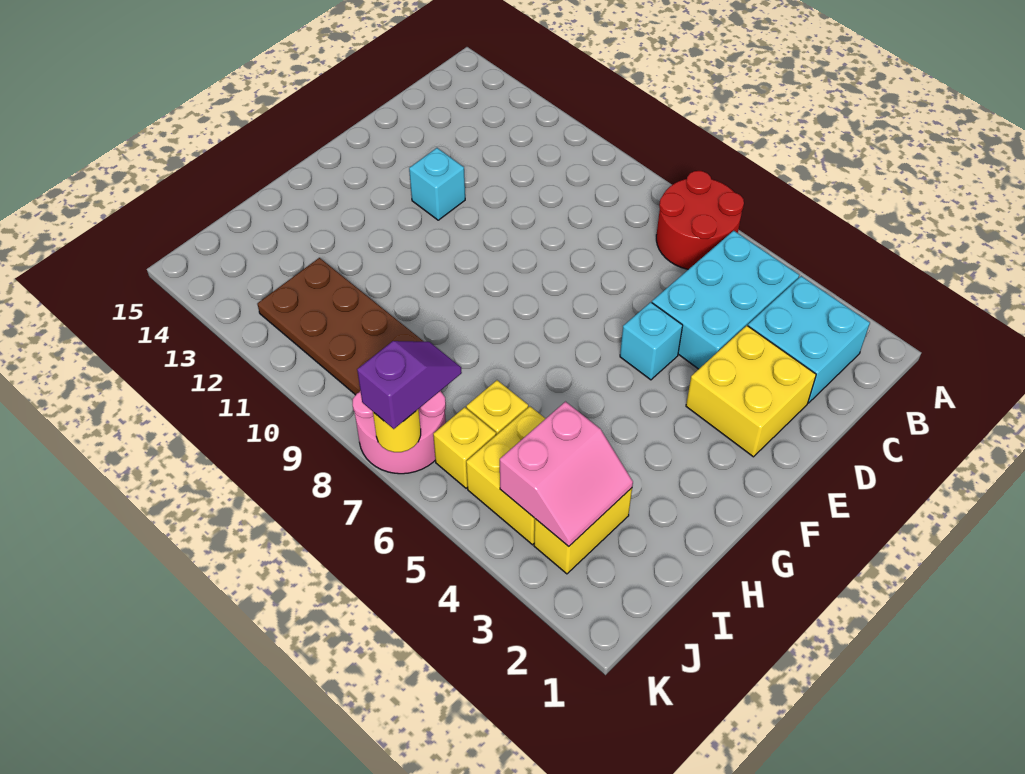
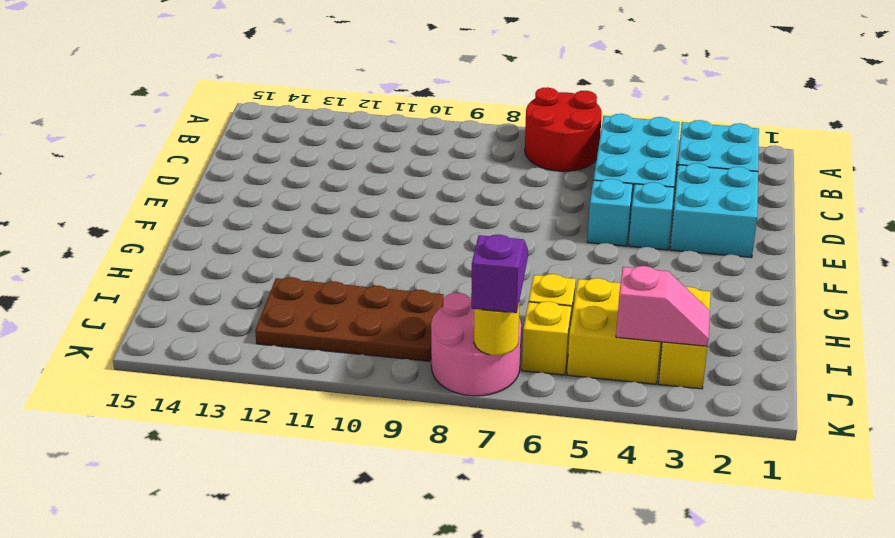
yellow brick D2:E3 level 1 -> cyan brick D2:E3 level 1
cyan brick E12 level 1 -> cyan brick E4 level 1
pink slope I3:J4 level 2 top 4 -> pink slope J3:J4 level 2 top 4

